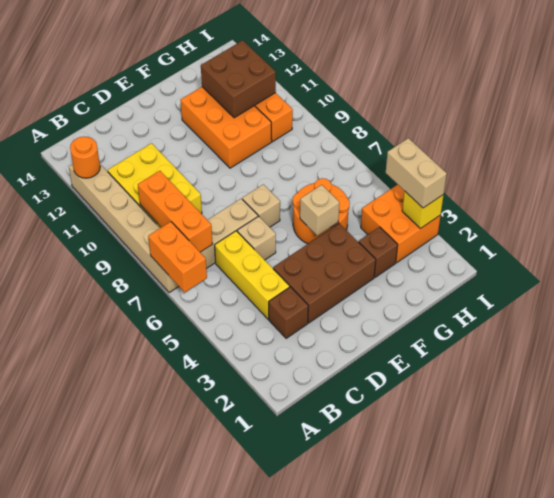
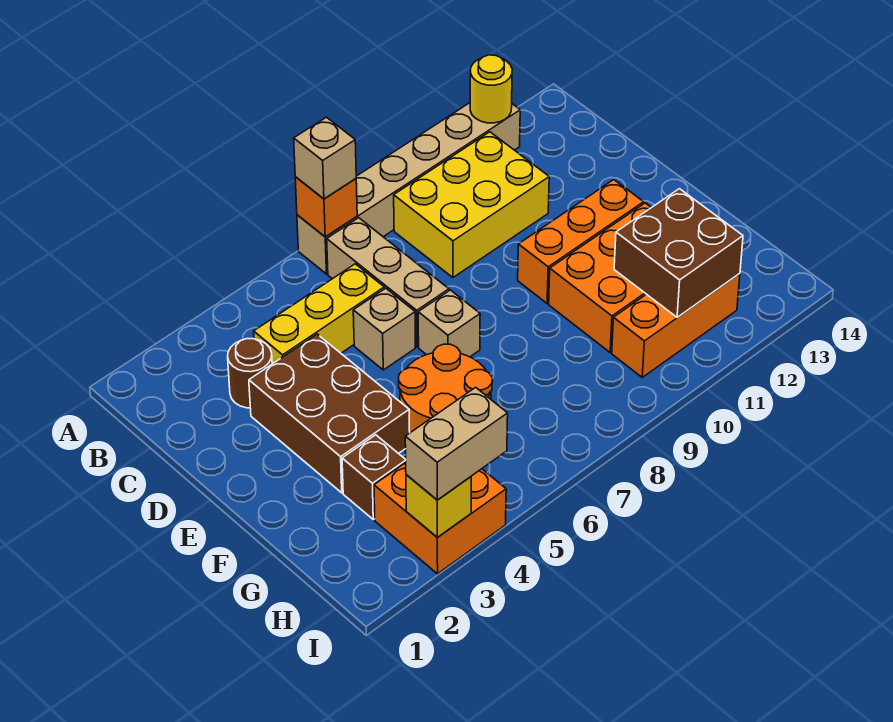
orange brick A6:A7 level 2 -> orange brick A7 level 2
orange round brick A12 level 2 -> yellow round brick A12 level 2
orange brick B7:B9 level 2 -> orange brick E10:E12 level 1
brown brick C3 level 1 -> brown round brick C3 level 1
tan brick F5 level 2 -> tan brick A7 level 3

